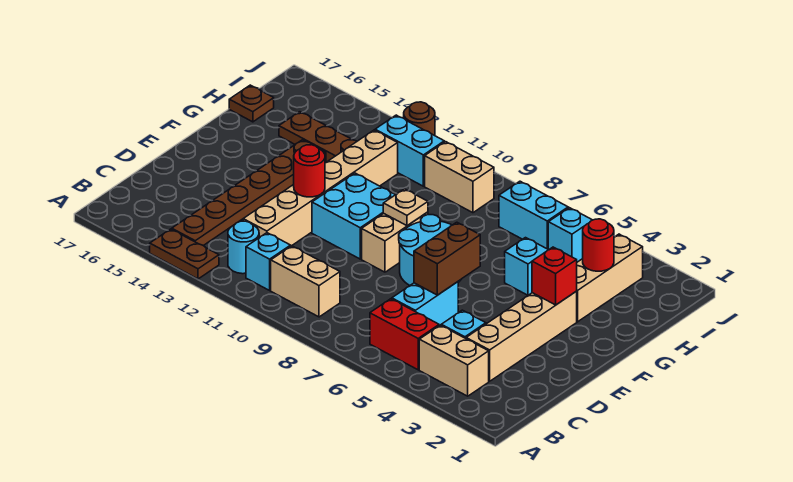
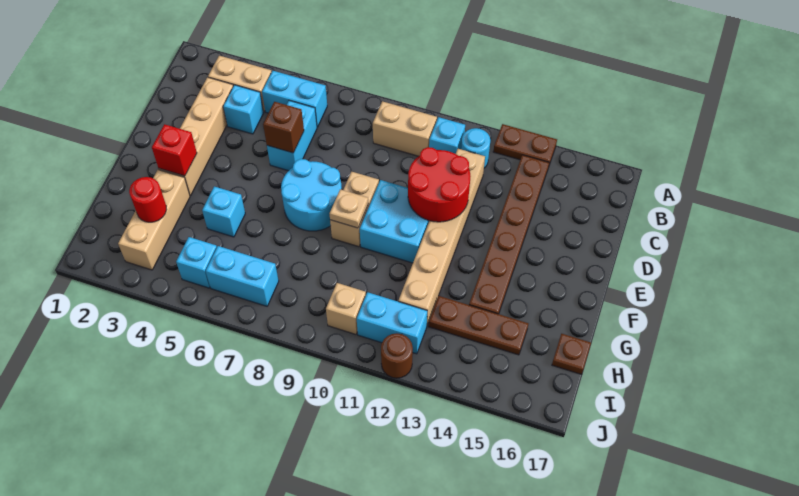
red brick B5:B6 level 1 -> cyan brick B5:B6 level 1
brown brick D6:E6 level 2 -> brown brick D6 level 2
red round brick E12 level 2 -> red round brick D11:E12 level 2
tan brick I9:I10 level 1 -> tan brick I10 level 1

